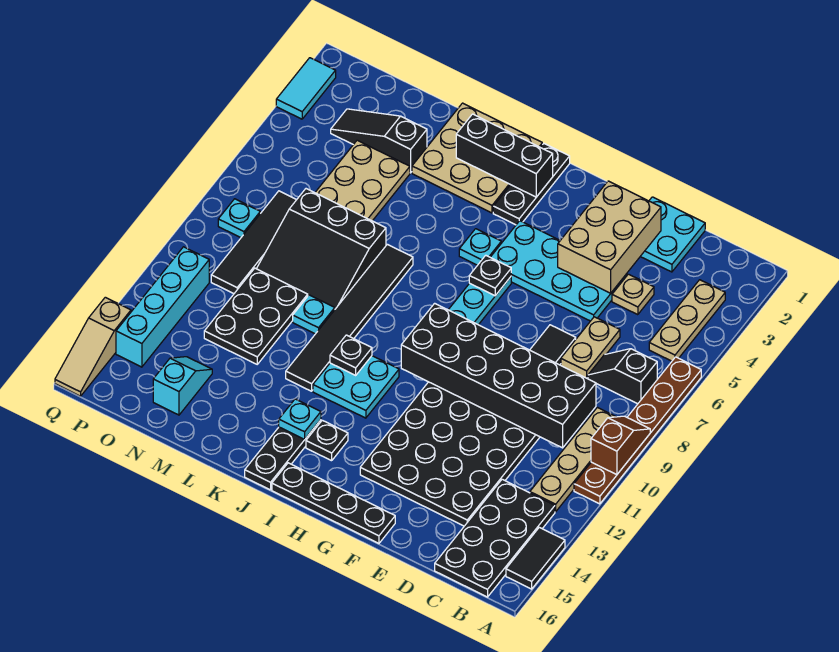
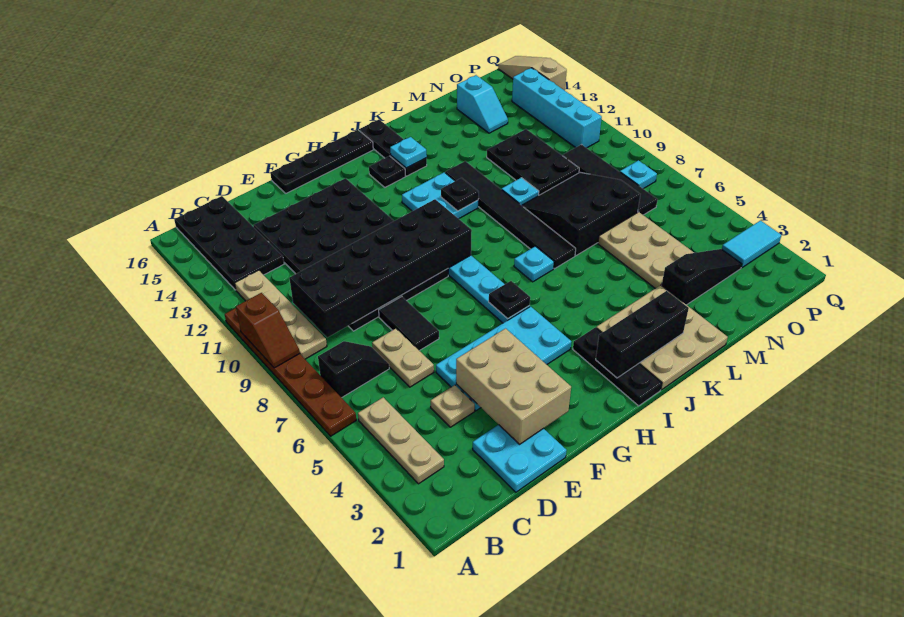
black tile A14:A15 level 1 -> none
cyan plate I5 level 1 -> cyan plate J7 level 1
cyan tile Q2:Q3 level 1 -> cyan tile P3:Q3 level 1

